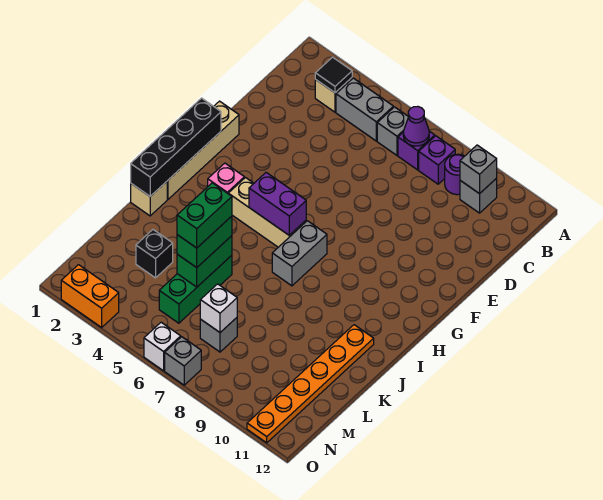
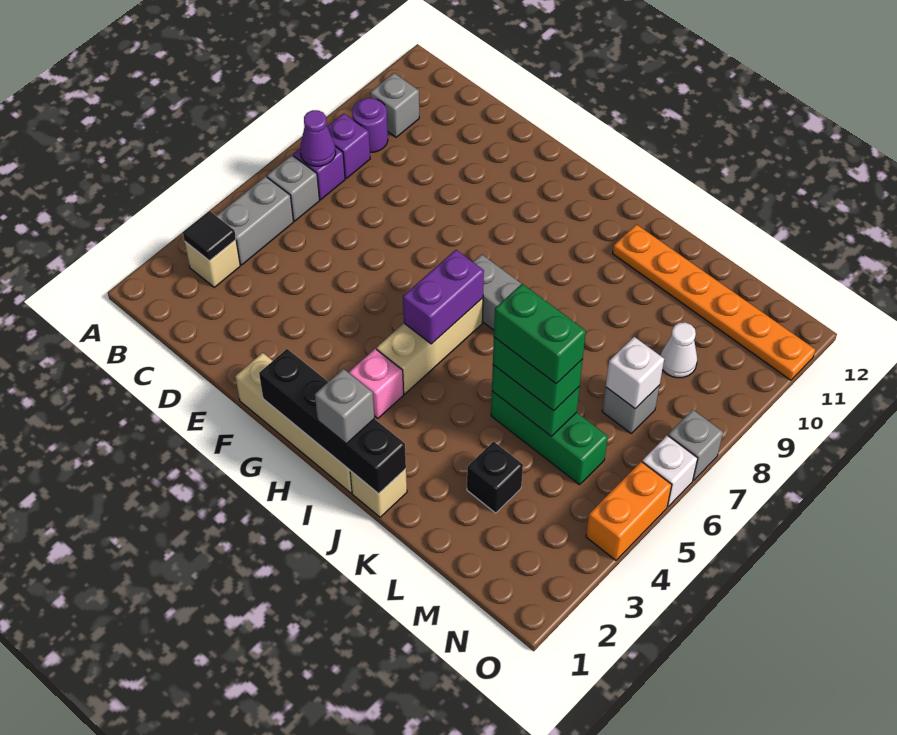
grey brick B10 level 2 -> grey brick I1 level 3
none -> white cone M9 level 1
orange brick O2:O3 level 1 -> orange brick O4:O5 level 1

